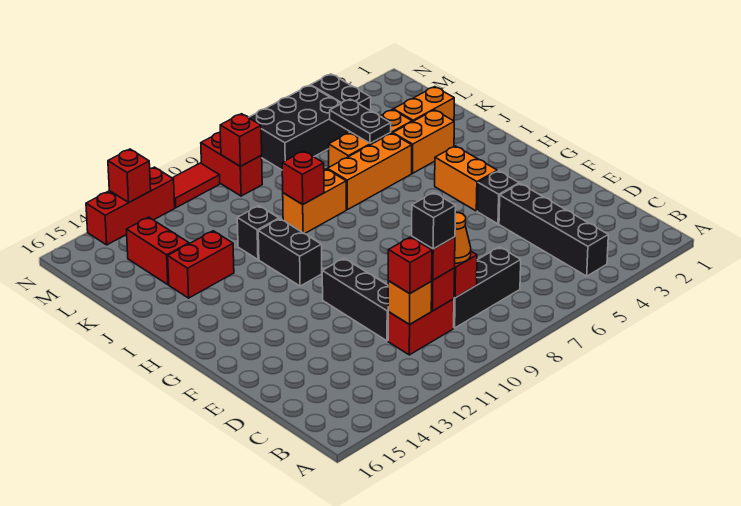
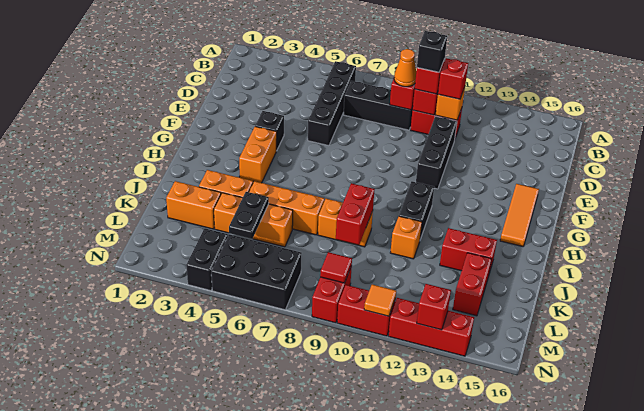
black brick B4:E4 level 1 -> black brick B6:E6 level 1
none -> orange tile F15:H15 level 1
red brick J9 level 2 -> red brick J9:K9 level 2
black brick J11 level 1 -> orange brick J11 level 1
red brick M9 level 2 -> red tile M9 level 2
red tile N10:N11 level 1 -> red brick N10:N11 level 1
none -> orange tile N11 level 2

